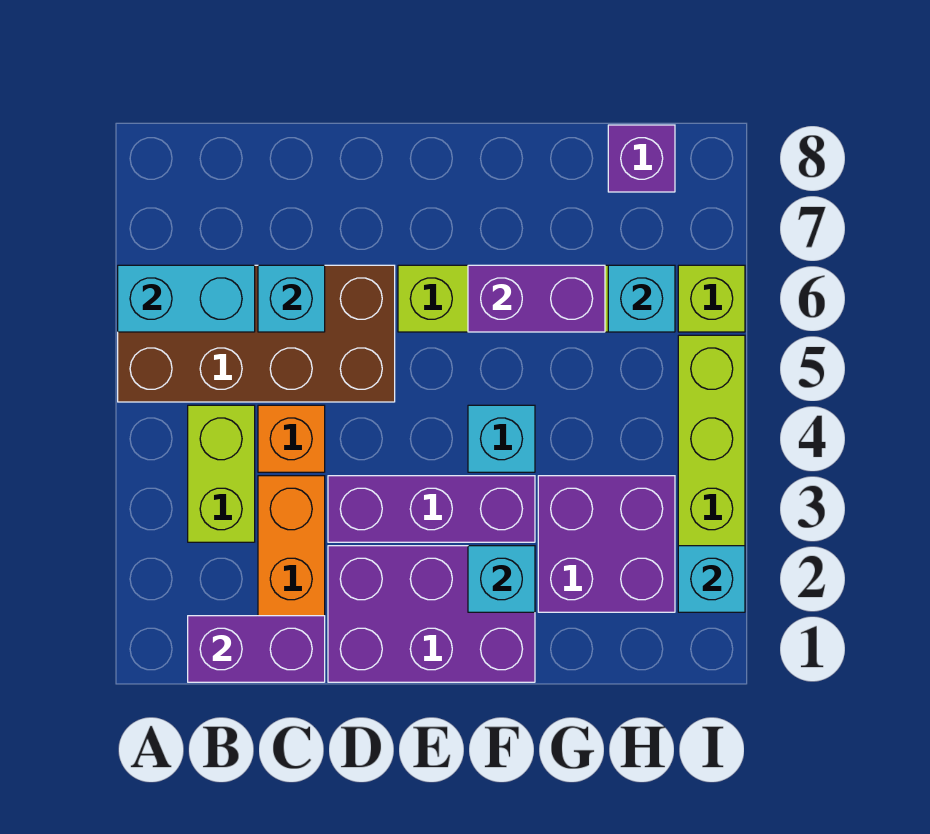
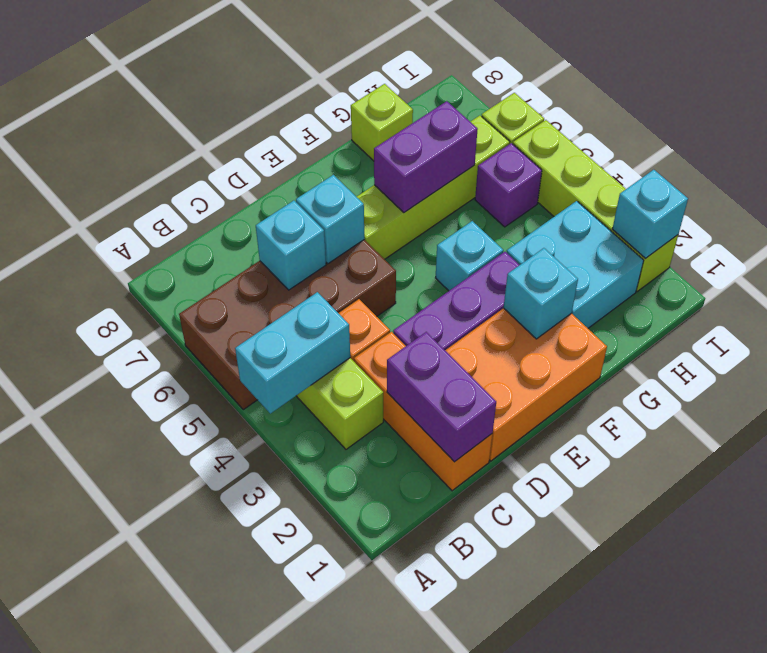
cyan brick A6:B6 level 2 -> cyan brick A4:B4 level 2
purple brick B1:C1 level 2 -> purple brick C1:C2 level 2
purple brick D1:F2 level 1 -> orange brick D1:F2 level 1
purple brick G2:H3 level 1 -> cyan brick G2:H3 level 1
none -> lime brick G8 level 1
cyan brick H6 level 2 -> cyan brick D6 level 2
purple brick H8 level 1 -> purple brick H5 level 1

